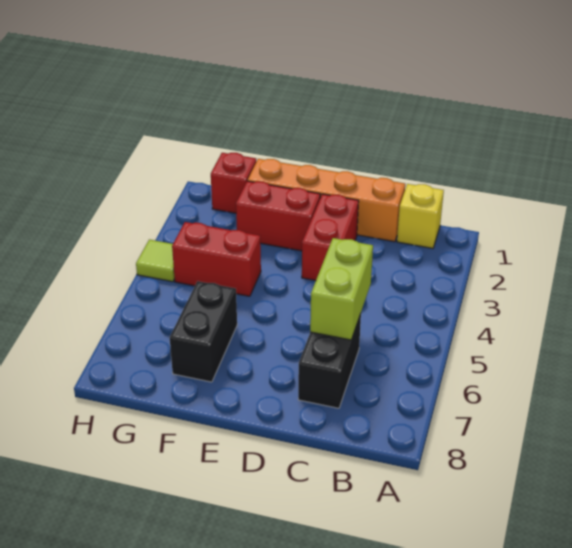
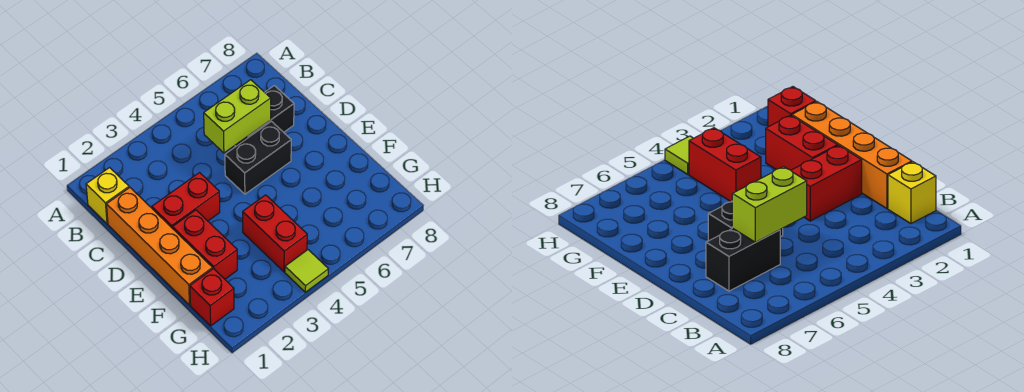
black brick F6:F7 level 1 -> black brick D5:D6 level 1

